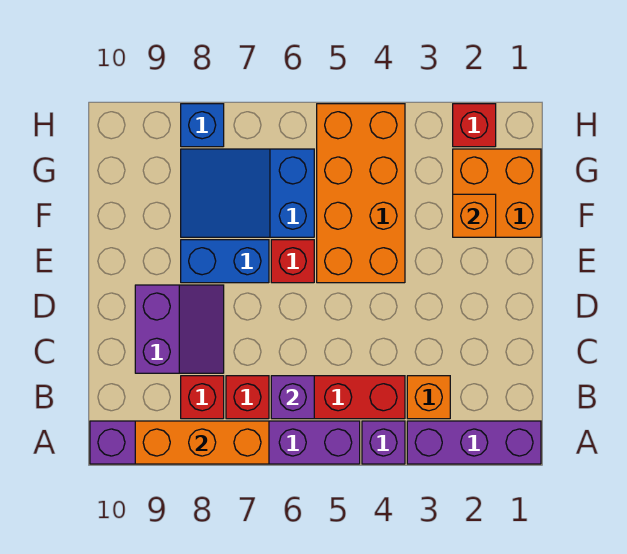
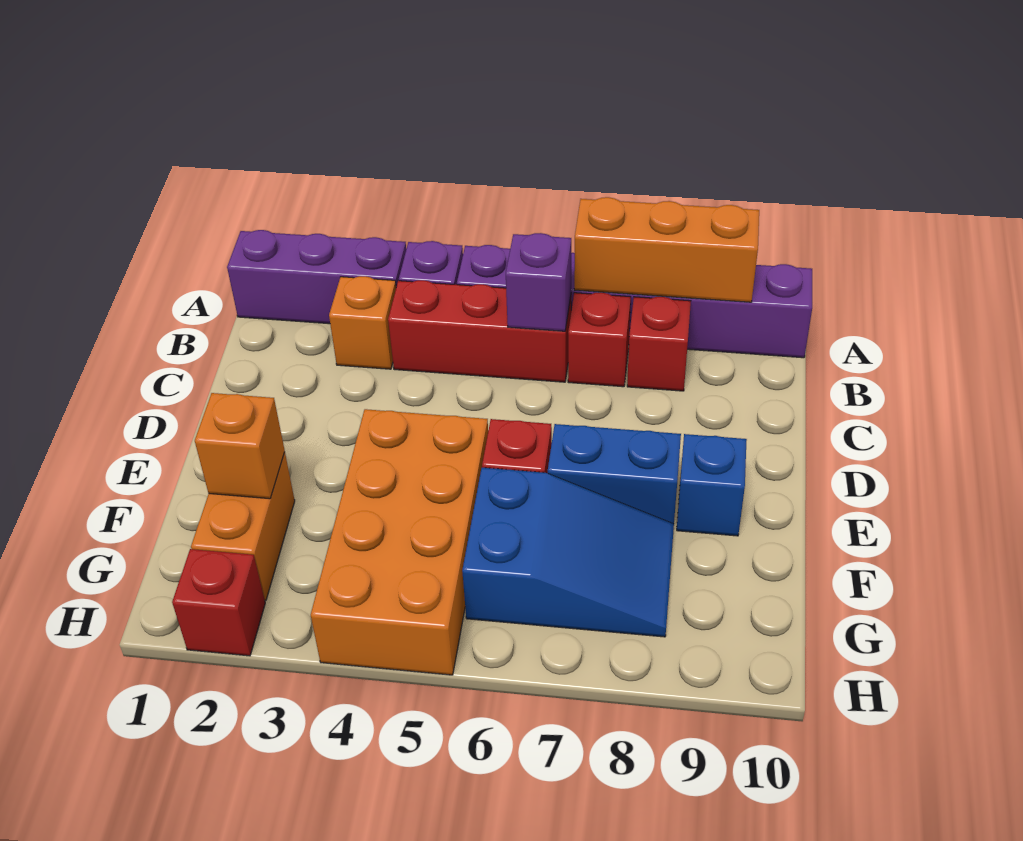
purple slope C8:D9 level 1 top 9 -> none
orange brick F1:G2 level 1 -> orange brick F2:G2 level 1
blue brick H8 level 1 -> blue brick E9 level 1

